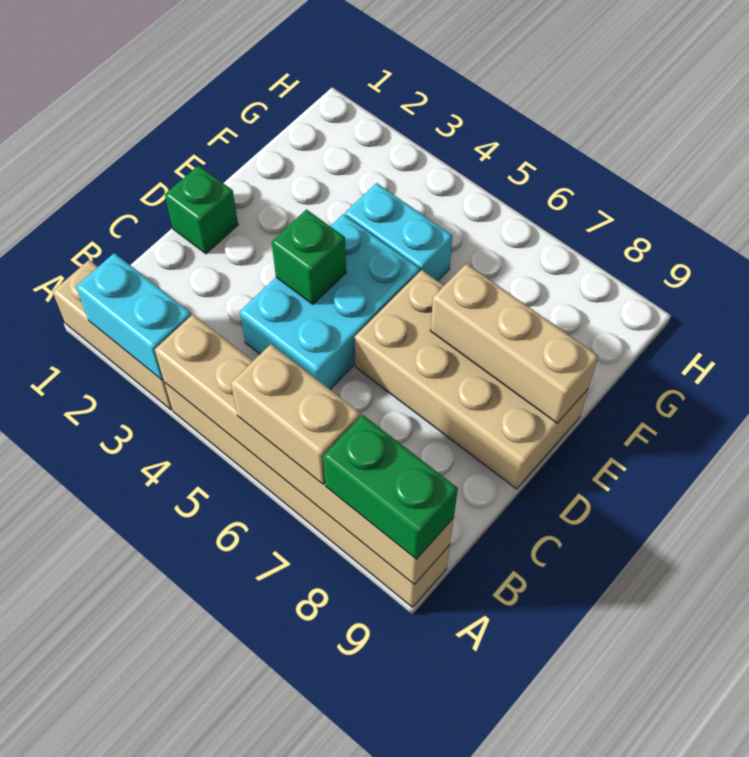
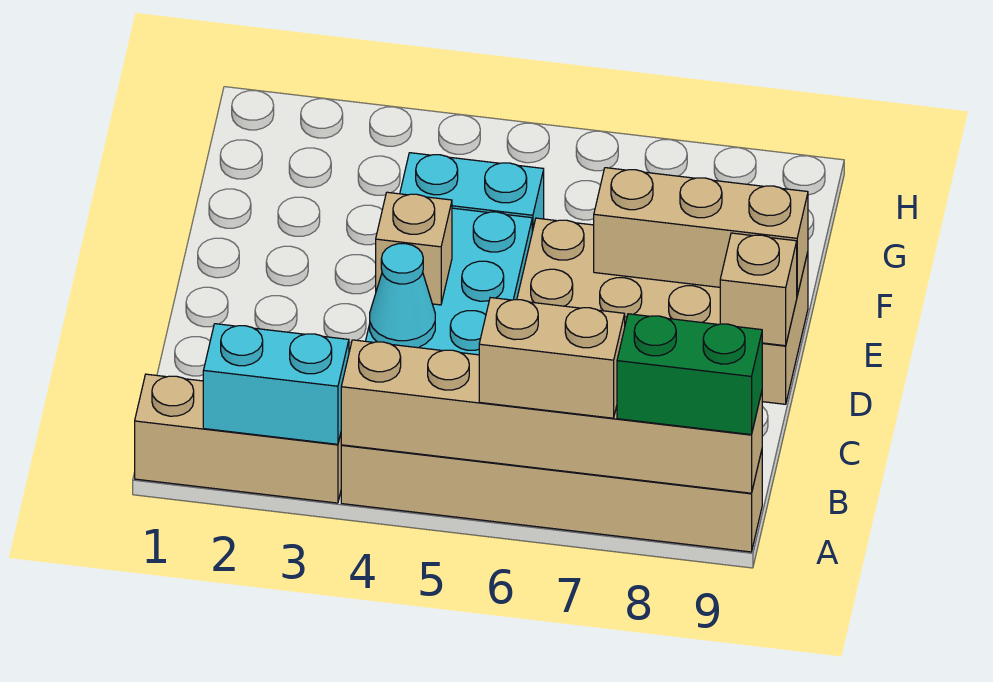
none -> cyan cone C4 level 2
green brick D1 level 1 -> none
green brick D4 level 2 -> tan brick D4 level 2
none -> tan brick D9 level 2

